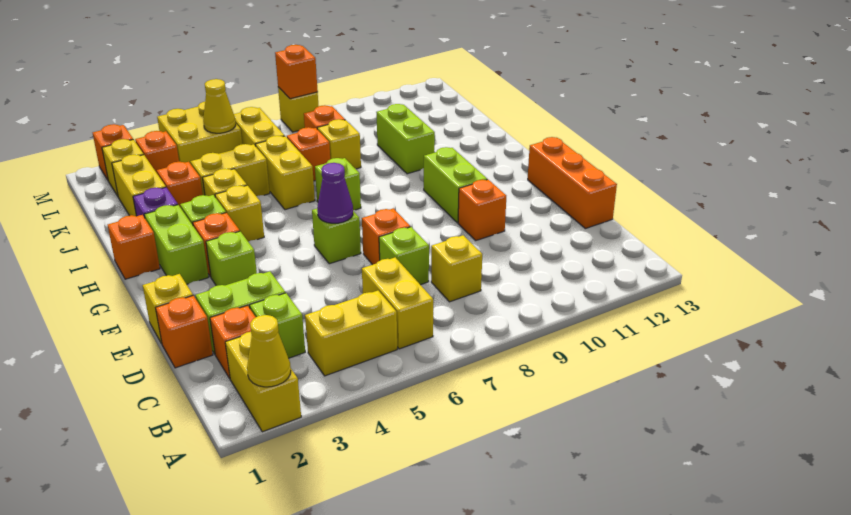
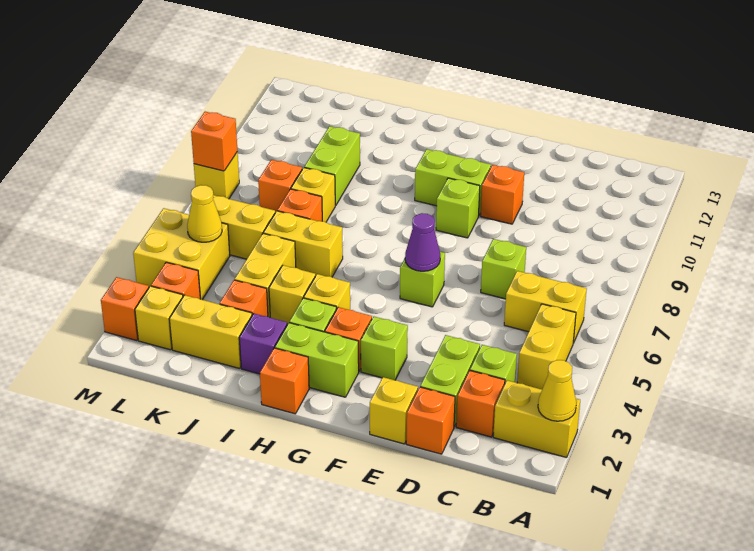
yellow brick C8 level 1 -> none
orange brick D13:F13 level 1 -> none
orange brick E7 level 1 -> none
lime brick H7 level 1 -> lime brick F9 level 1
lime brick I10:J10 level 1 -> lime brick J9:J10 level 1

